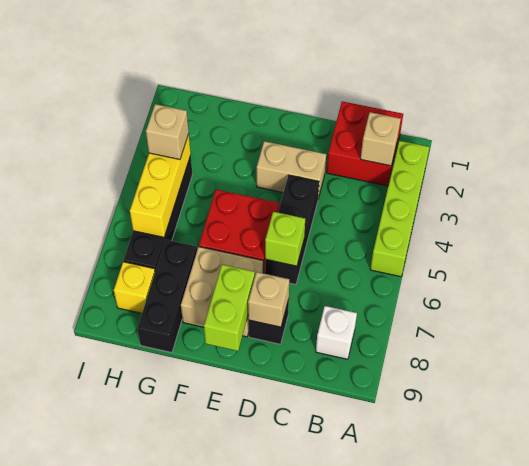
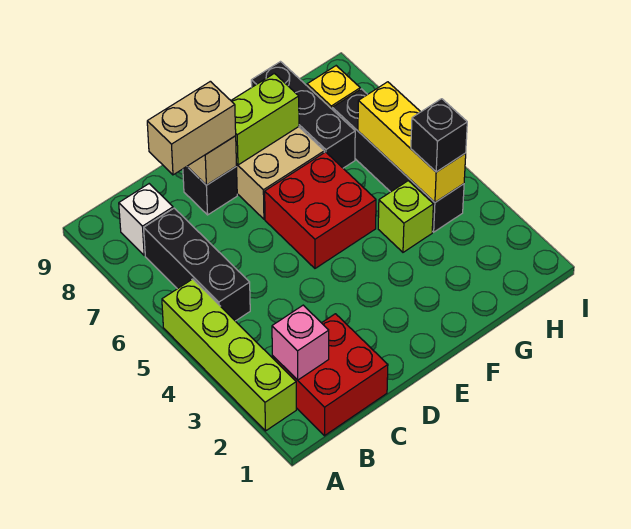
tan brick B2 level 2 -> pink brick B2 level 2
tan brick D3:E3 level 1 -> tan brick C8:D8 level 3
black brick D4:D6 level 1 -> black brick B5:B7 level 1
lime brick D6 level 2 -> lime brick G4 level 1
lime brick E8:E9 level 2 -> lime brick E8:F8 level 2
tan brick H4 level 3 -> black brick H4 level 3

